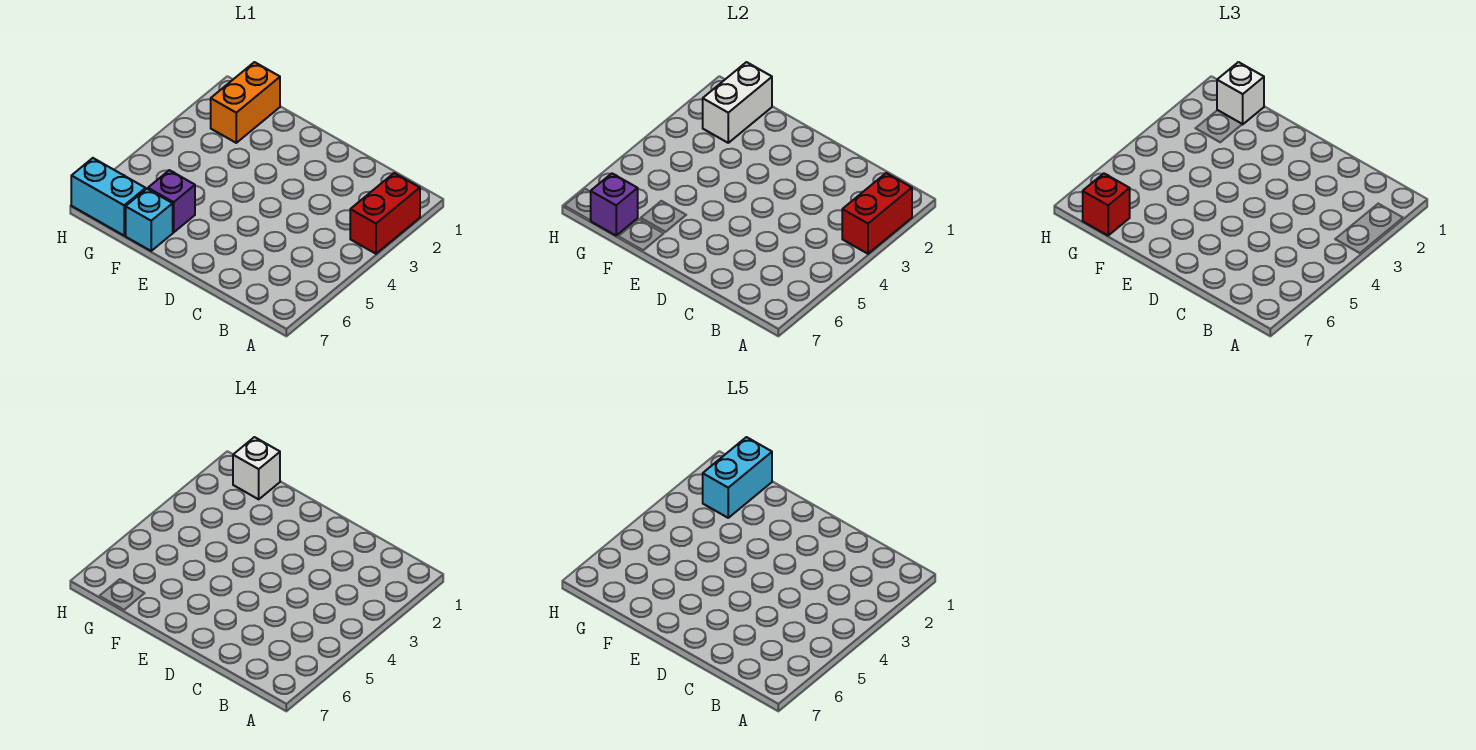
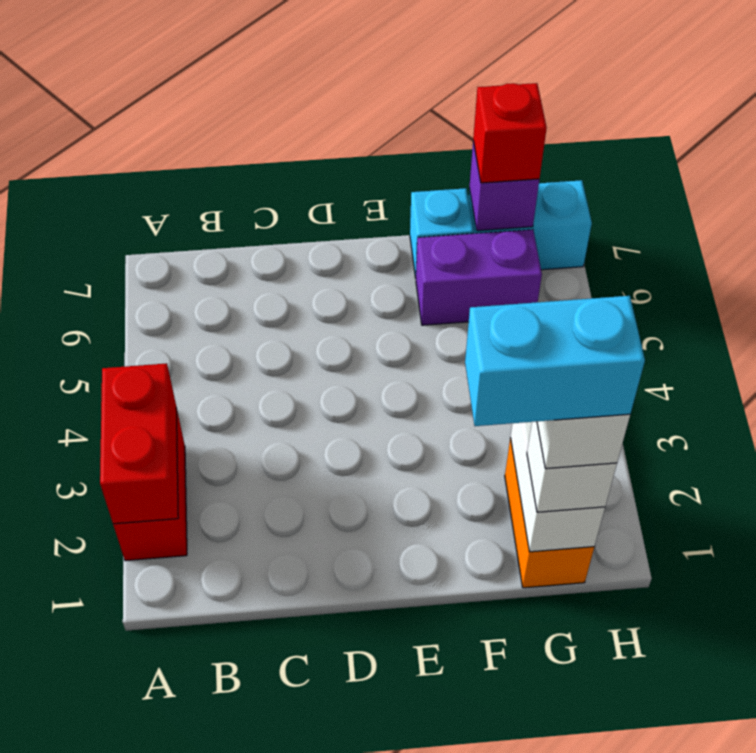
purple brick F6 level 1 -> purple brick F6:G6 level 1
cyan brick G1:G2 level 5 -> cyan brick F1:G1 level 5

